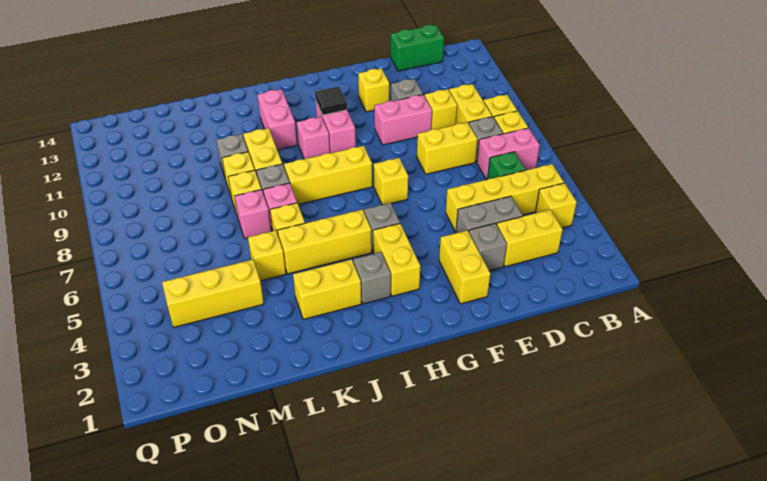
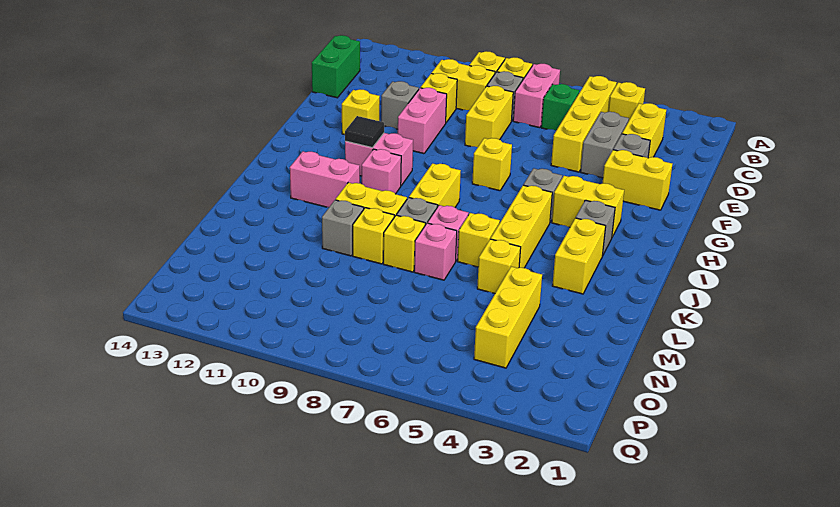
yellow brick H8:J8 level 1 -> yellow brick I8:J8 level 1

